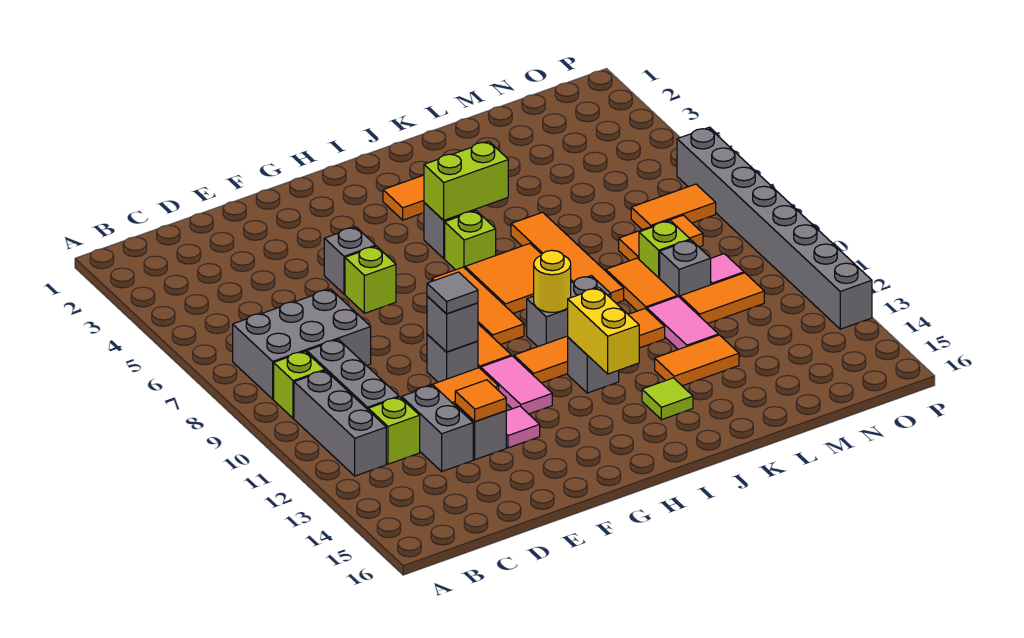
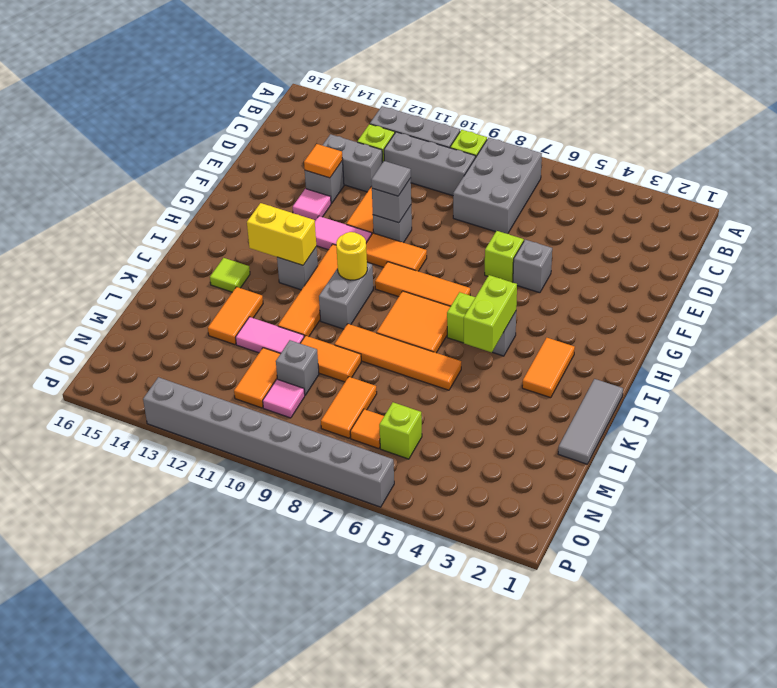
none -> grey tile J1:L1 level 1
lime brick M9 level 1 -> lime brick N6 level 1
orange tile N7:O7 level 1 -> orange tile N7 level 1

